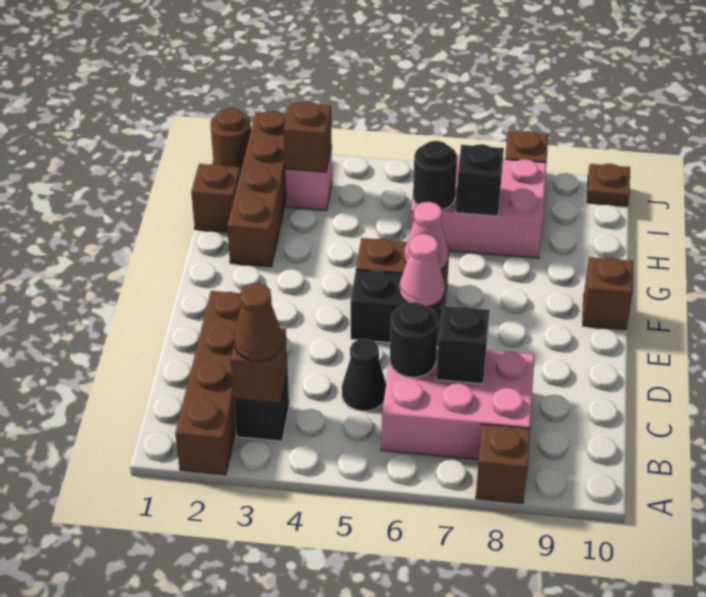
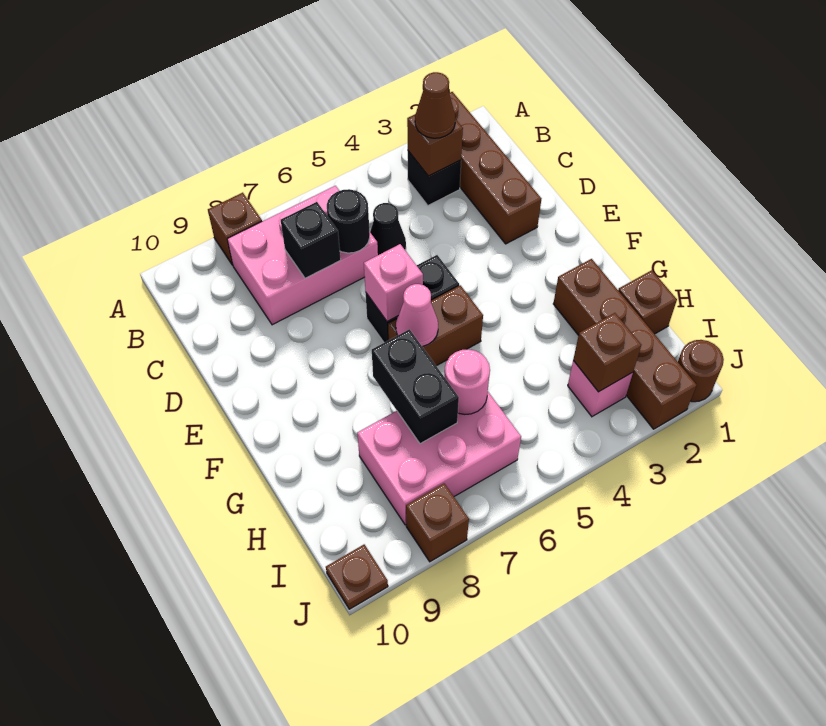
pink cone E6 level 2 -> pink brick E6 level 2
brown brick F10 level 1 -> none
black round brick H6 level 2 -> pink round brick H6 level 2
black brick H7 level 2 -> black brick G7:H7 level 2

